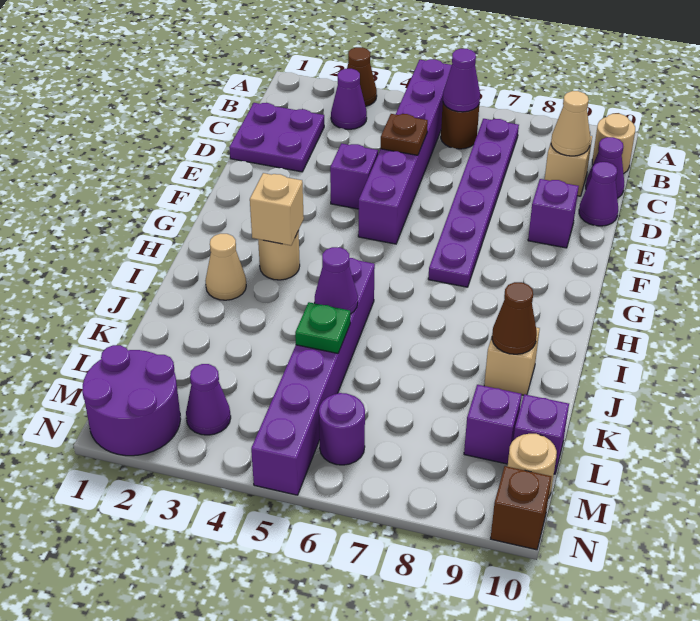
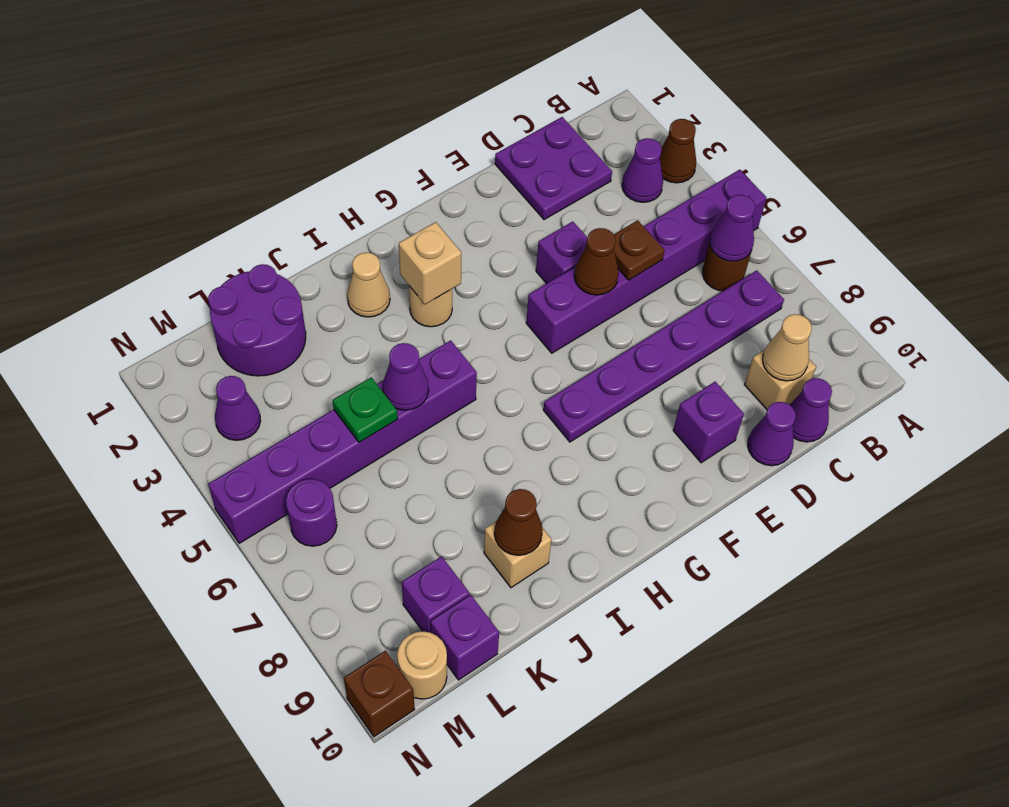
tan round brick B10 level 1 -> none
none -> brown cone E5 level 2
purple round brick M1:N2 level 1 -> purple round brick K1:L2 level 1

